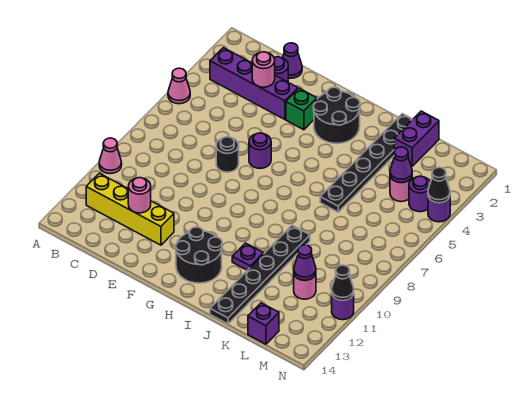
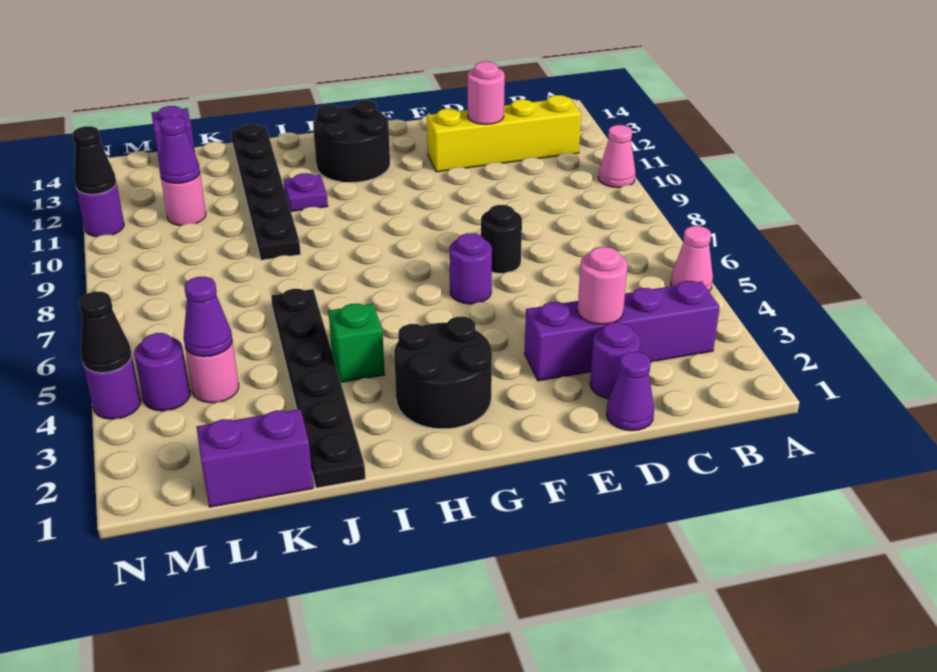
green brick F3 level 1 -> green brick I4 level 1
purple brick K1:K2 level 1 -> purple brick K1:L1 level 1

